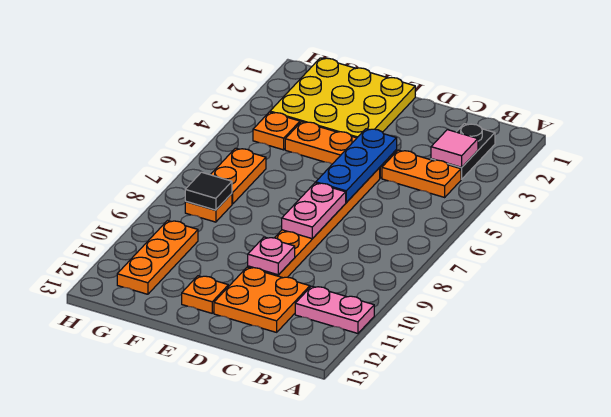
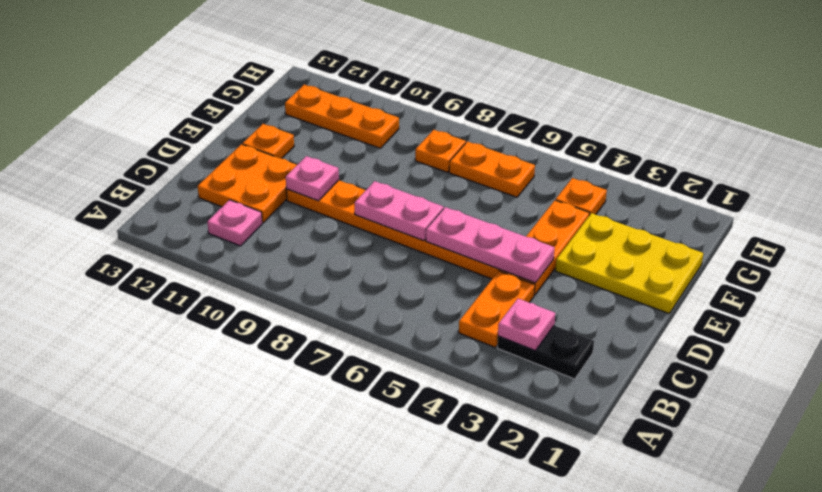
pink plate A11:B11 level 1 -> pink plate B11 level 1
pink tile B3 level 2 -> pink plate B3 level 2
blue plate D4:D6 level 2 -> pink plate D4:D6 level 2
yellow plate E1:G3 level 1 -> yellow plate E1:F3 level 1
black tile G8 level 2 -> none

